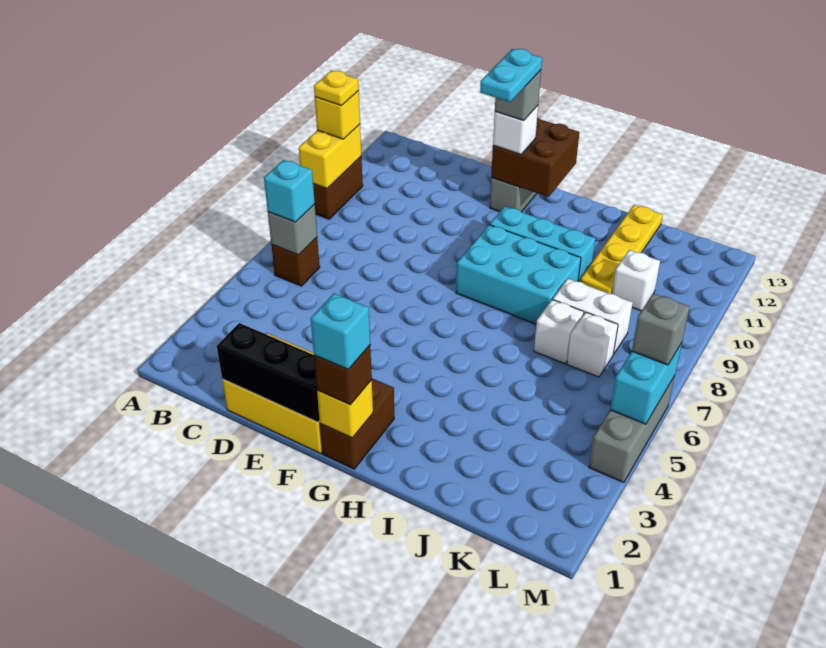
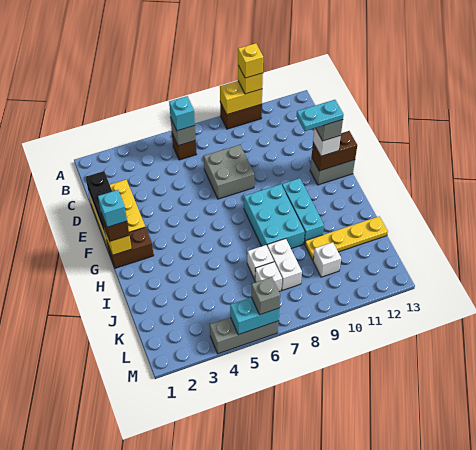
yellow plate A10 level 4 -> yellow brick A10 level 4
none -> grey brick D7:E8 level 1
brown brick F12:G13 level 2 -> brown brick F12:F13 level 2

